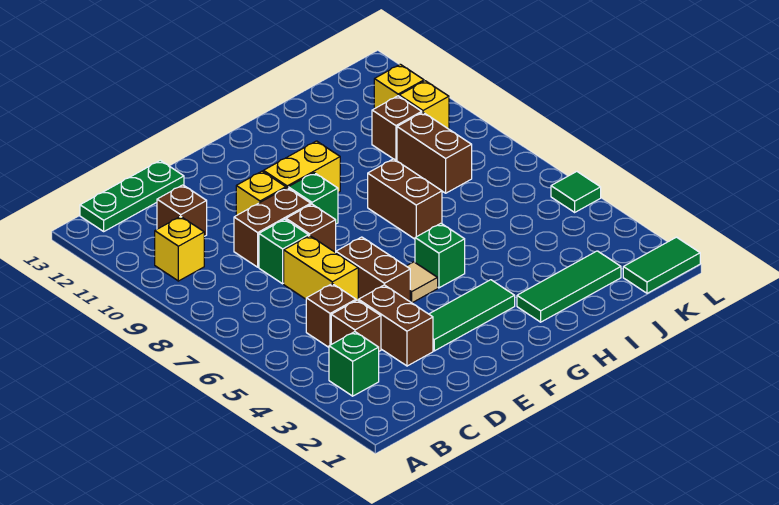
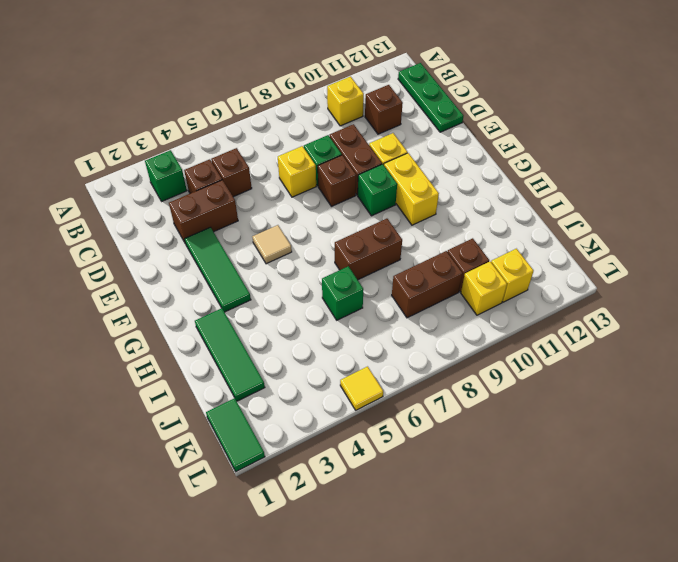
yellow brick D6:D7 level 1 -> yellow brick D7 level 1
brown brick E5:E6 level 1 -> none
green brick G5 level 1 -> green brick I6 level 1
green tile L5 level 1 -> yellow tile L5 level 1

